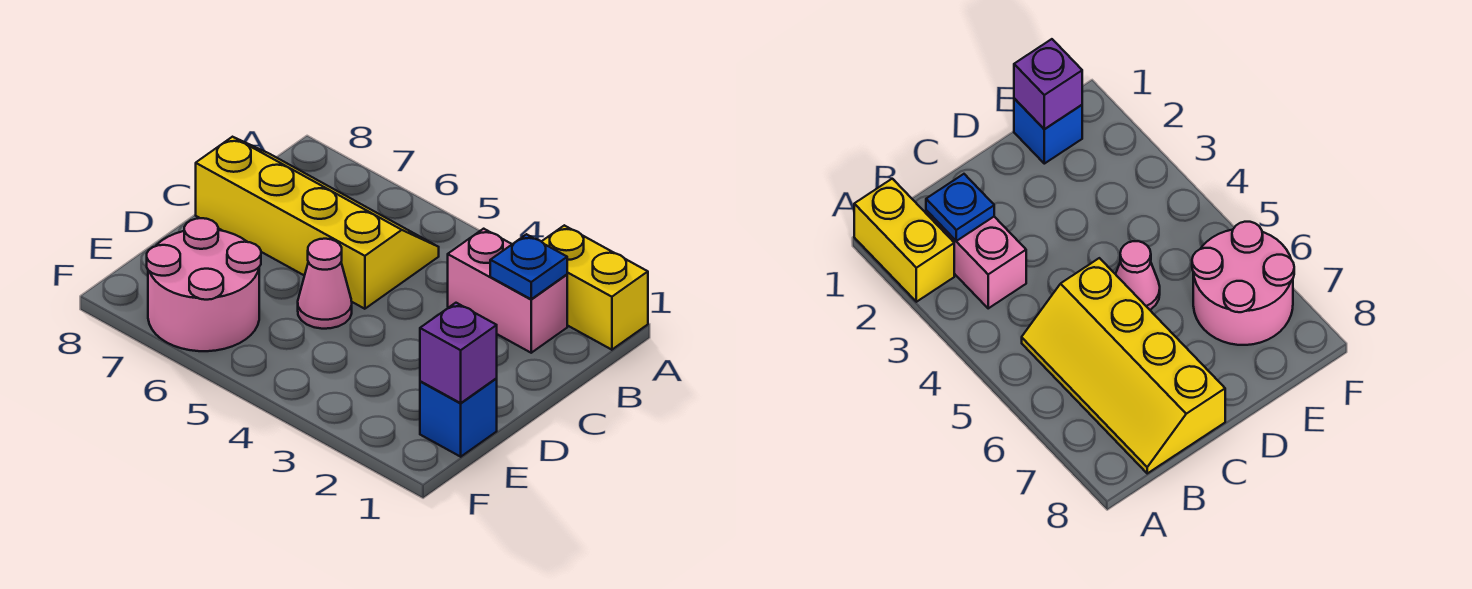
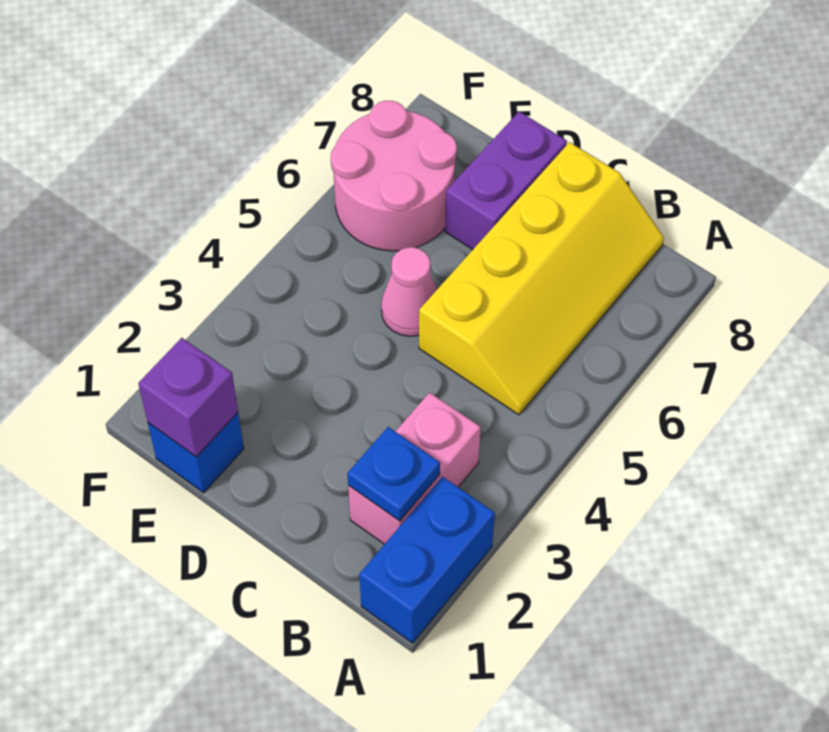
yellow brick A1:A2 level 1 -> blue brick A1:A2 level 1
none -> purple brick D7:D8 level 1

